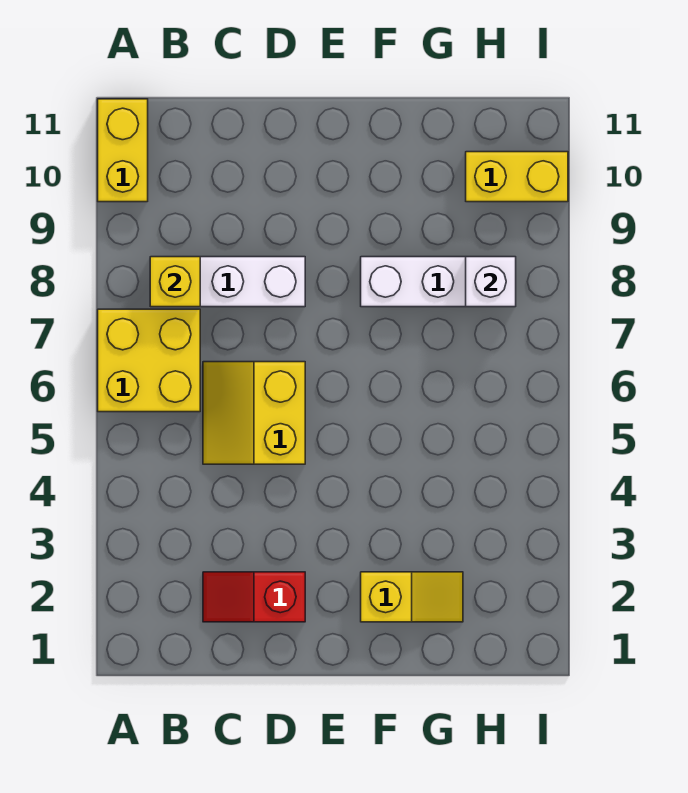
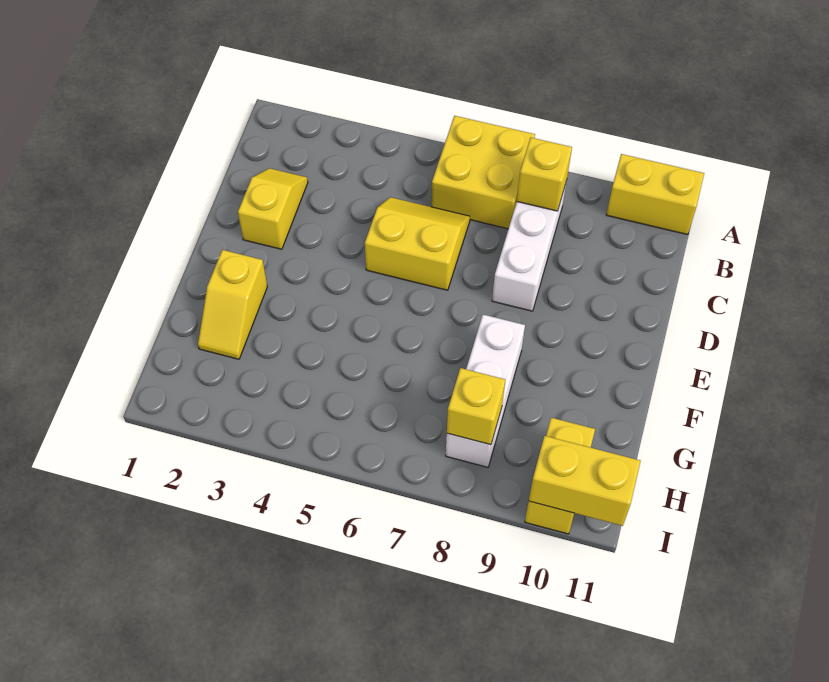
red slope C2:D2 level 1 top D -> yellow slope C2:D2 level 1 top D
white brick H8 level 2 -> yellow brick H8 level 2
none -> yellow brick I10:I11 level 2

